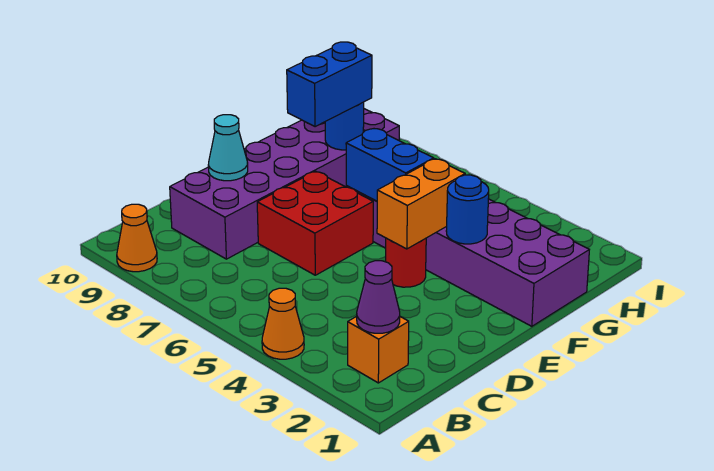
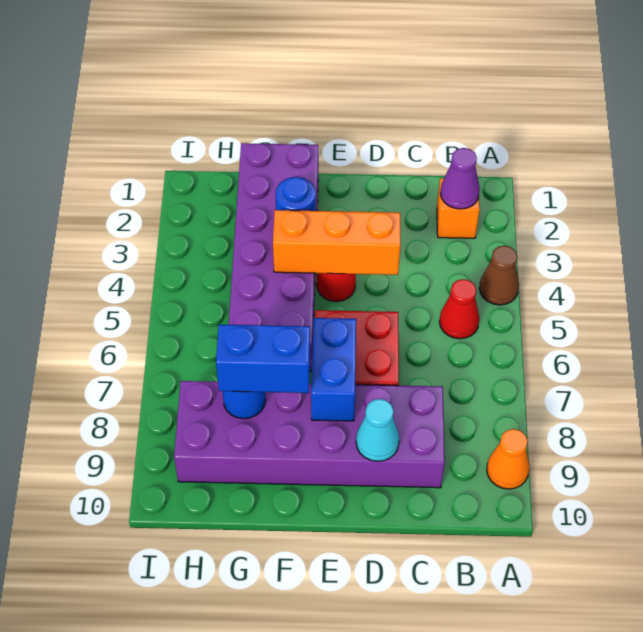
orange cone A4 level 1 -> brown cone A4 level 1
none -> red cone B5 level 1
orange brick E4:F4 level 2 -> orange brick D4:F4 level 2
blue brick F5:F6 level 2 -> blue brick E7:E8 level 2

